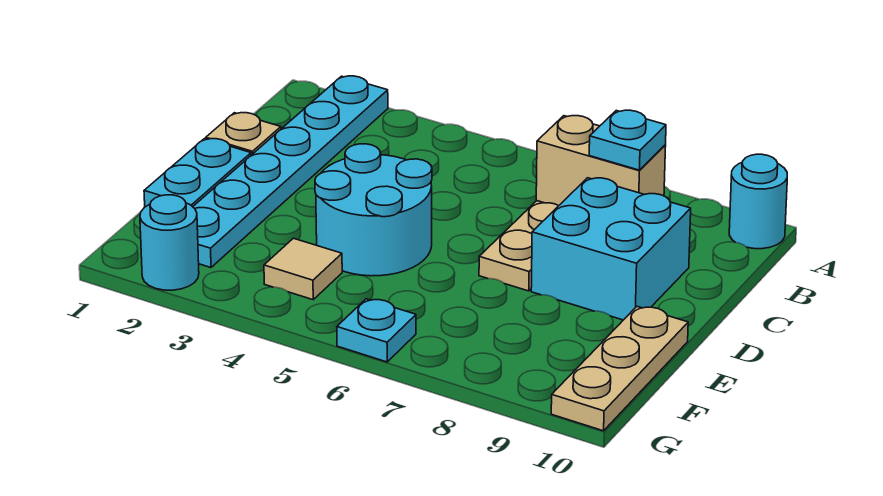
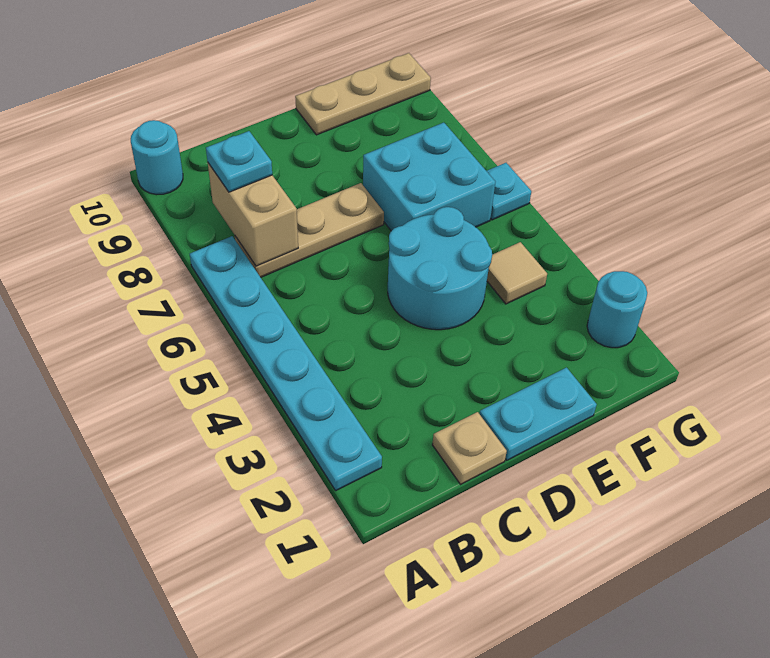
cyan plate A2:F2 level 1 -> cyan plate A2:A7 level 1
cyan brick C8:D9 level 1 -> cyan brick E6:F7 level 1

